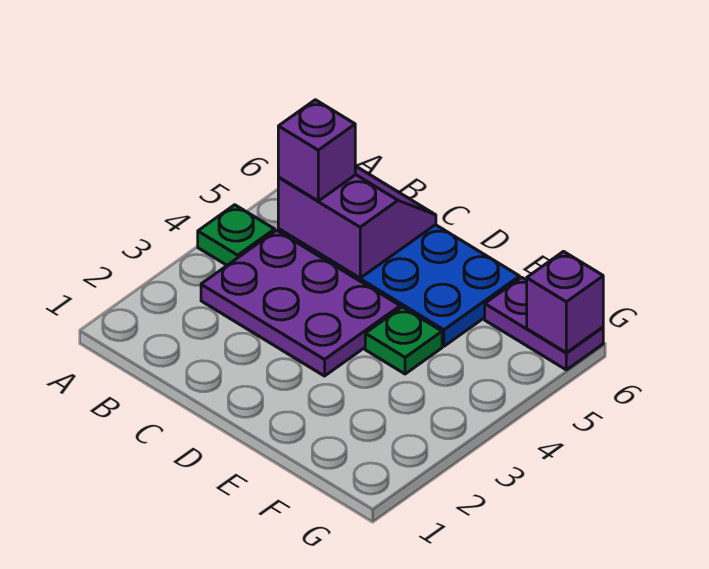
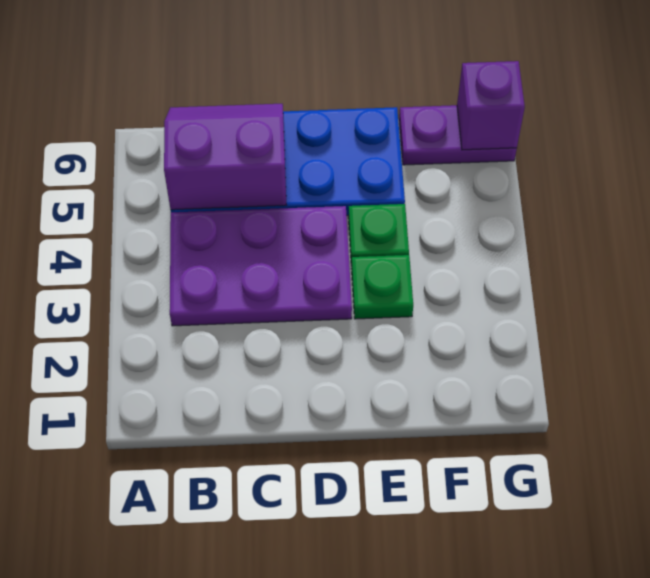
green plate A4 level 1 -> green plate E3 level 1
purple brick B5 level 3 -> none

